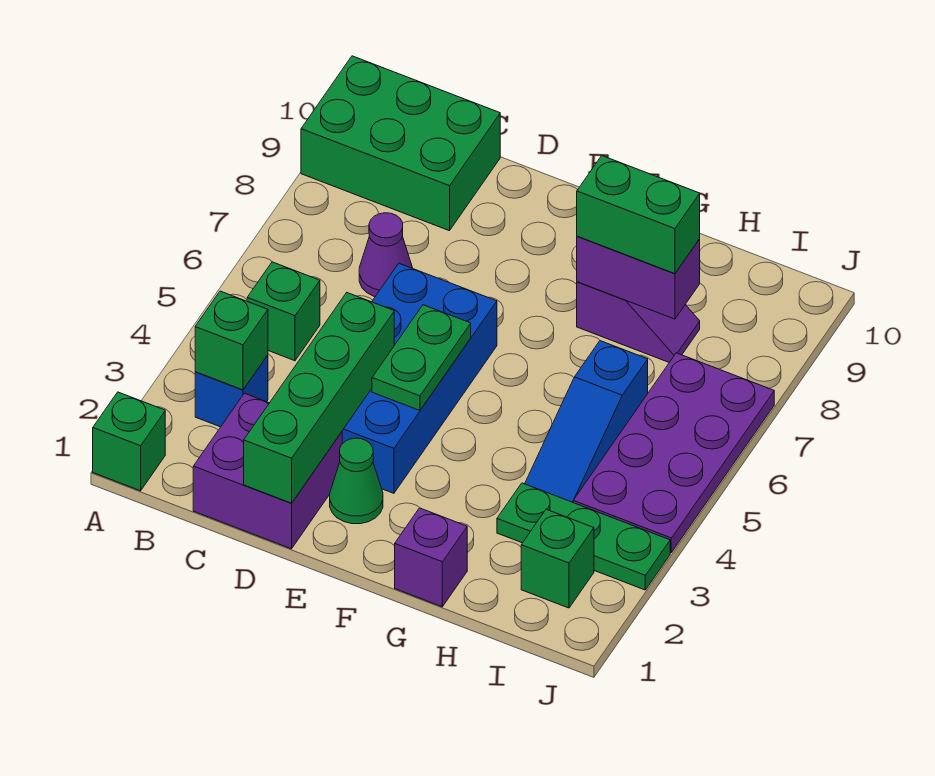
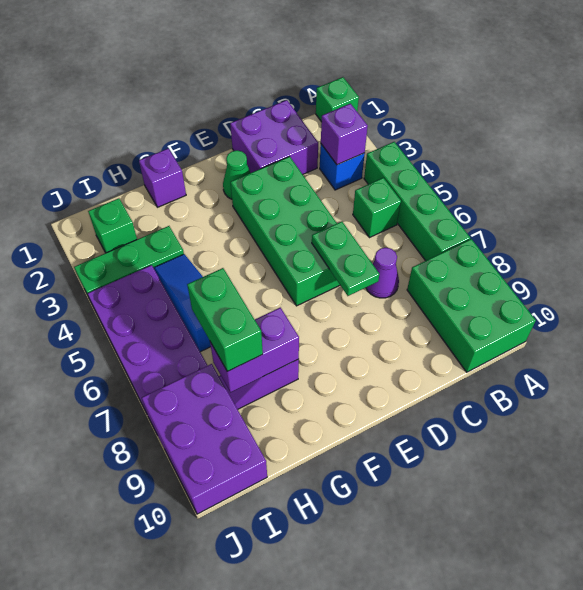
green brick A9:C10 level 1 -> green brick A8:B10 level 1
green brick B3 level 2 -> purple brick B3 level 2
green brick D1:D4 level 2 -> green brick A4:A7 level 1
blue brick D3:E6 level 1 -> green brick D3:E6 level 1
green plate E4:E5 level 2 -> green plate D6:D7 level 2
green brick G8:H8 level 3 -> green brick H7:H8 level 3
none -> purple brick I8:J10 level 1

